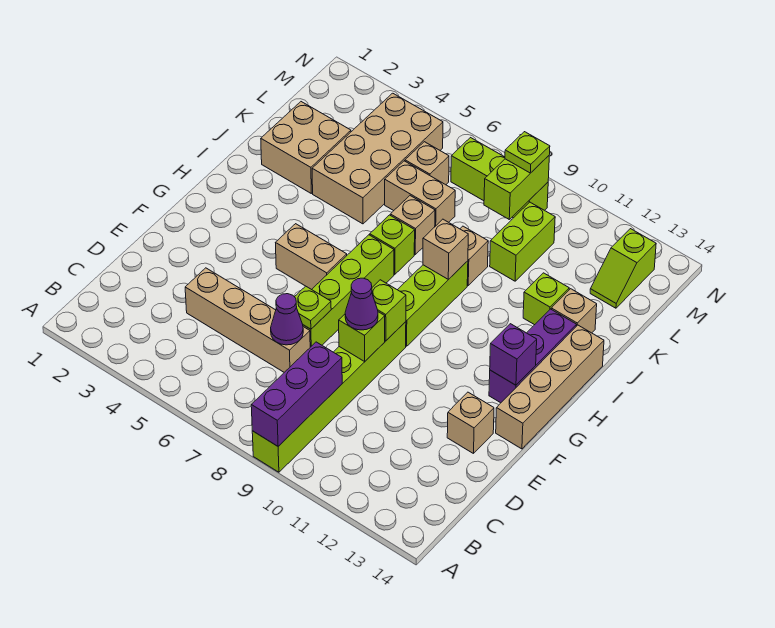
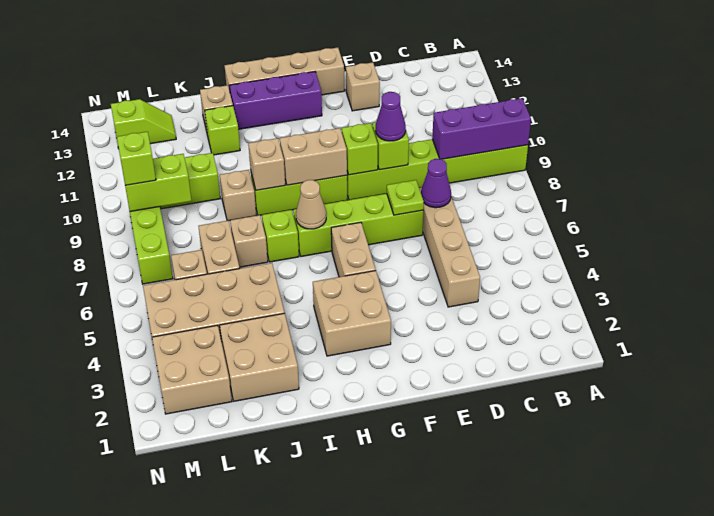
none -> tan brick G3:H4 level 1
none -> tan brick G9:H9 level 2
purple brick G13 level 2 -> none
none -> tan cone H7 level 2
none -> tan brick L2:M3 level 1
lime plate M9 level 3 -> lime brick M9 level 3

